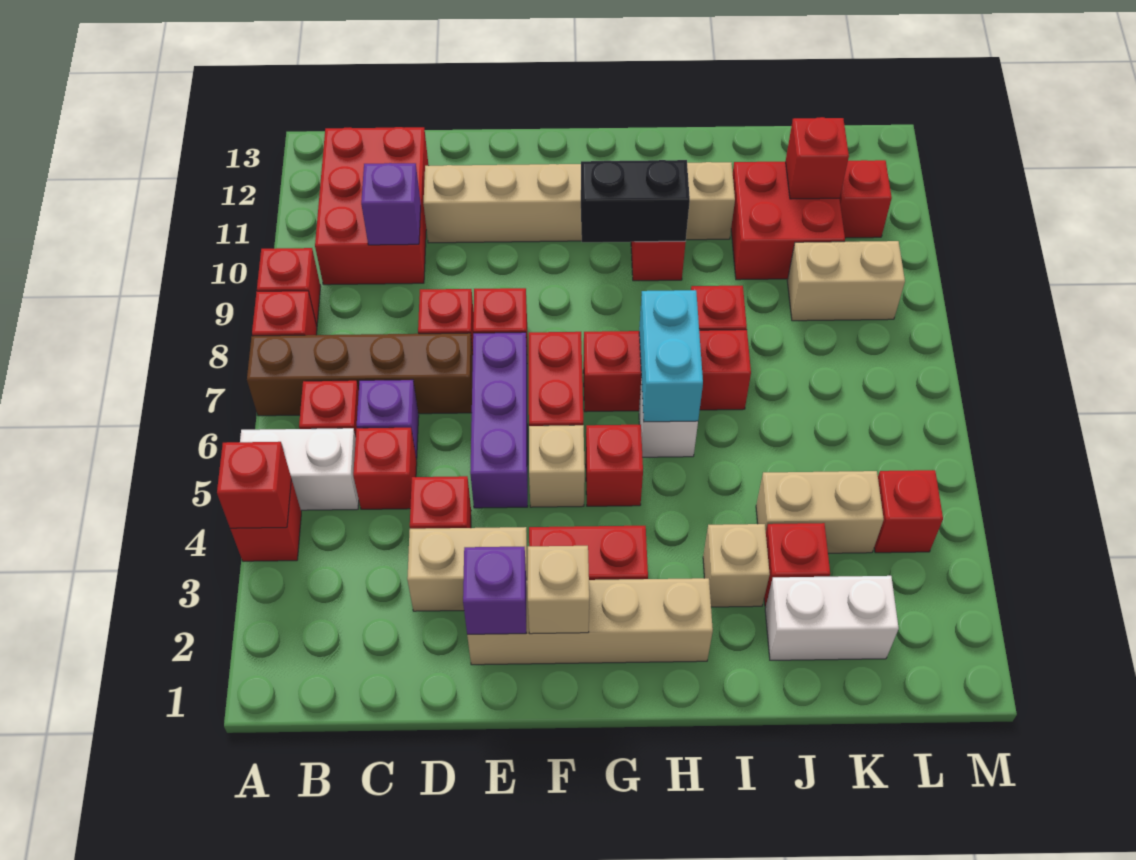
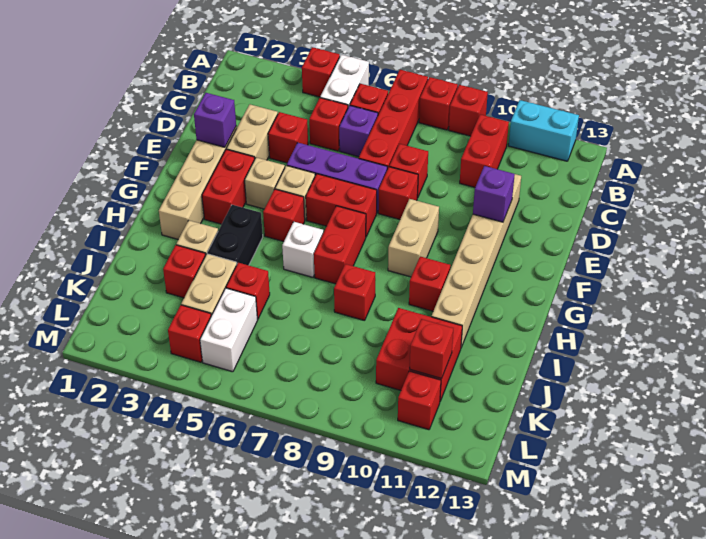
red brick A4 level 2 -> red brick J5 level 1
brown brick A7:D7 level 1 -> red brick A7:D7 level 1
red brick B10:C12 level 1 -> red brick B10:C10 level 1
purple brick C10 level 2 -> purple brick E11 level 2
tan brick F2 level 2 -> tan brick F4 level 1
red brick G7:I7 level 1 -> red brick G7:H7 level 1
black brick G10:H10 level 2 -> black brick H4:I4 level 1
cyan brick H6:H7 level 2 -> cyan brick A11:A12 level 1
white brick J2:K2 level 1 -> white brick K5:L5 level 1
tan brick K9:L9 level 1 -> tan brick F9:G9 level 1

